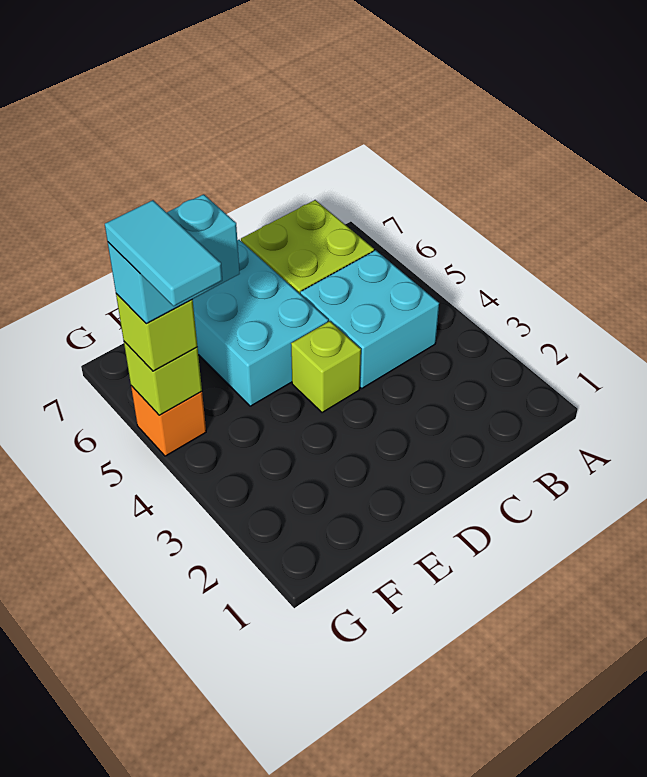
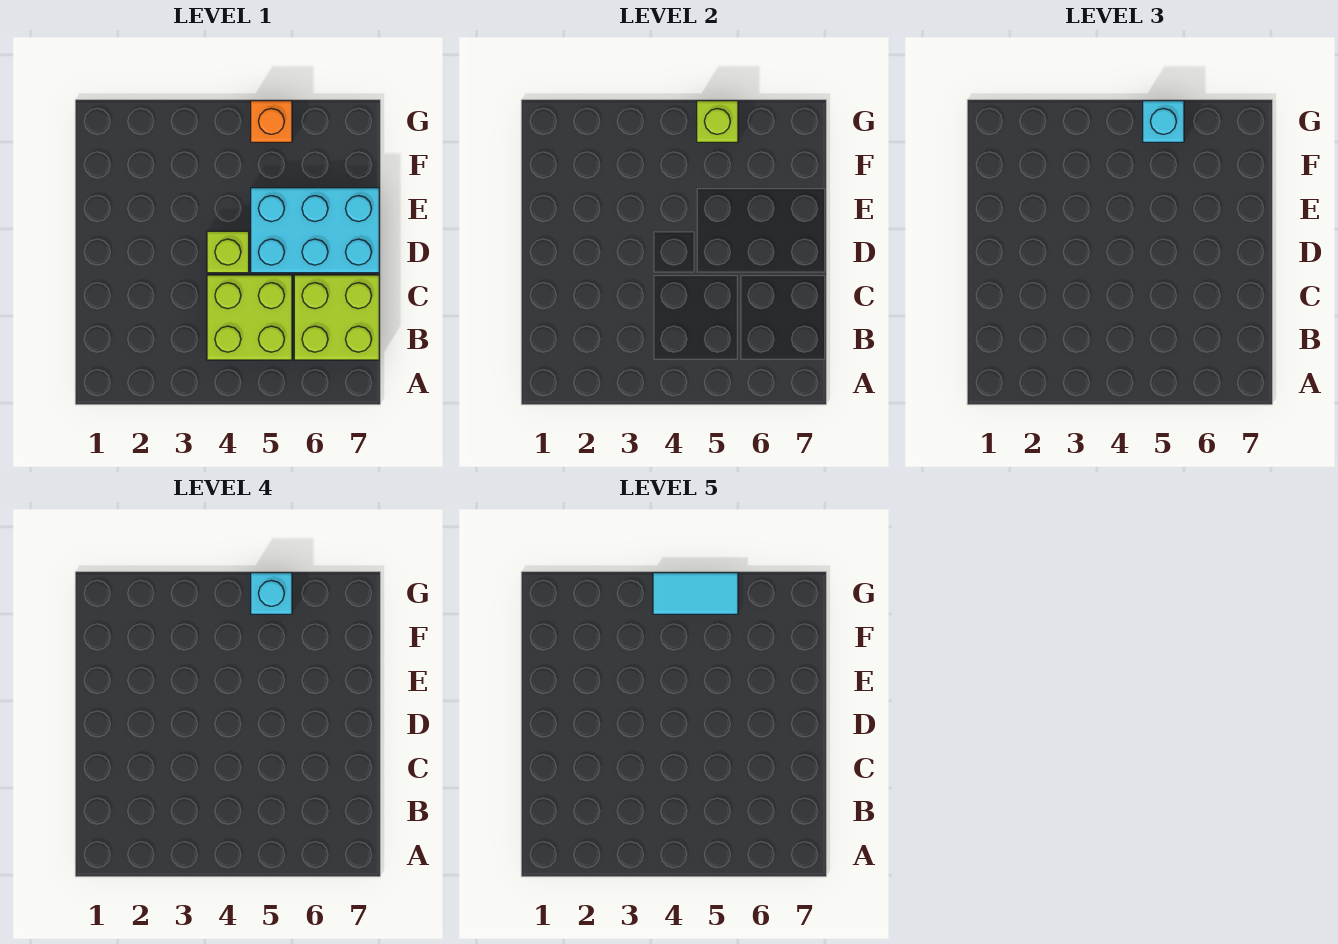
cyan brick B4:C5 level 1 -> lime brick B4:C5 level 1
cyan brick F5:G5 level 4 -> cyan brick G5 level 4
lime brick G5 level 3 -> cyan brick G5 level 3

